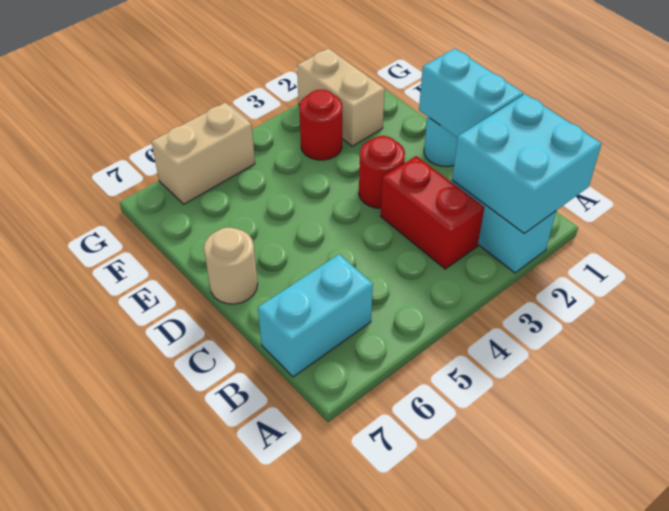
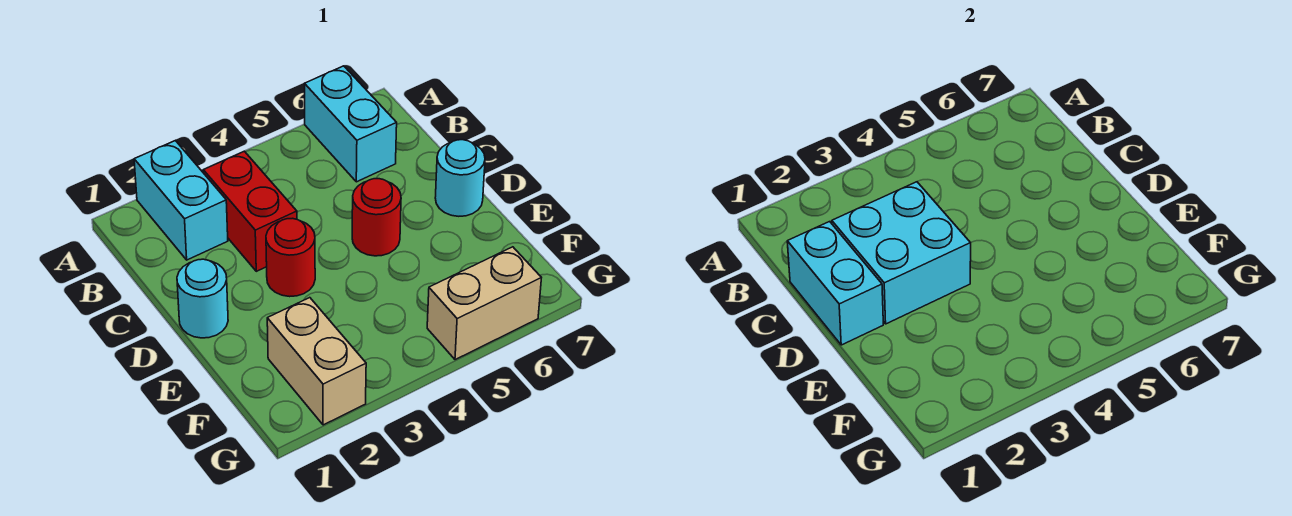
cyan brick A1:B2 level 2 -> cyan brick C2:D3 level 2
cyan brick B6:B7 level 1 -> cyan brick A6:B6 level 1
tan round brick D7 level 1 -> cyan round brick D7 level 1
red round brick F3 level 1 -> red round brick D5 level 1

